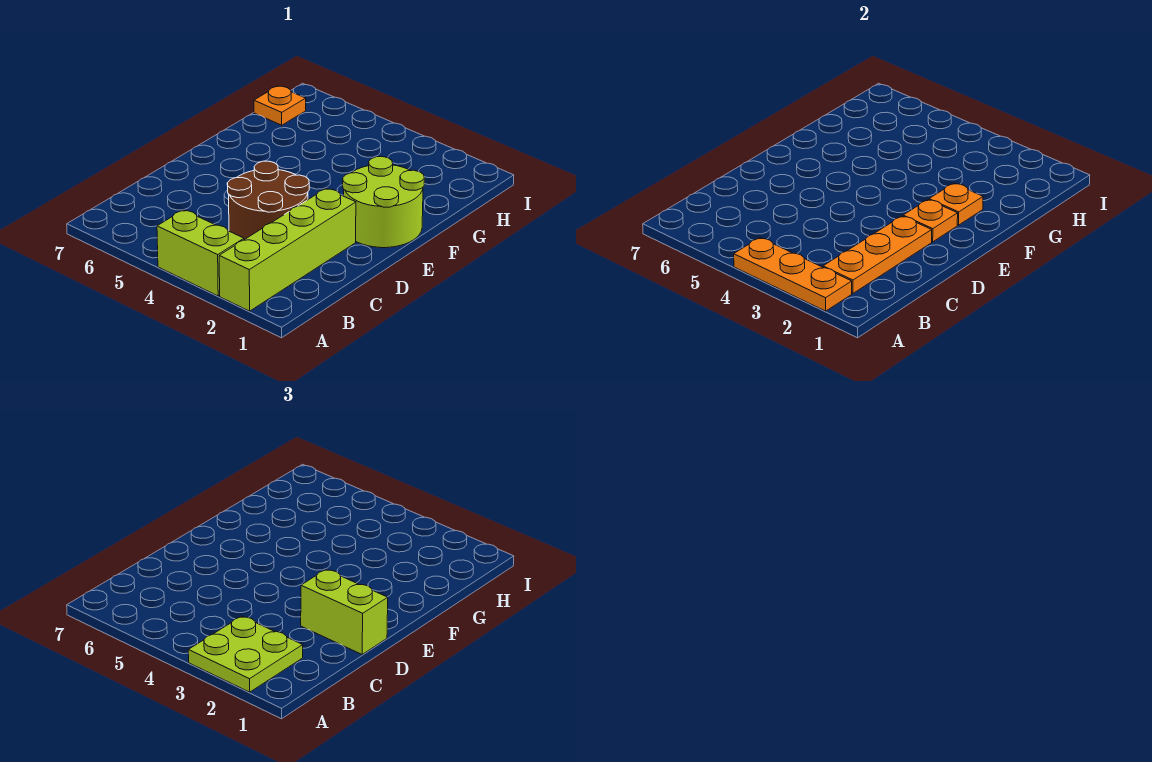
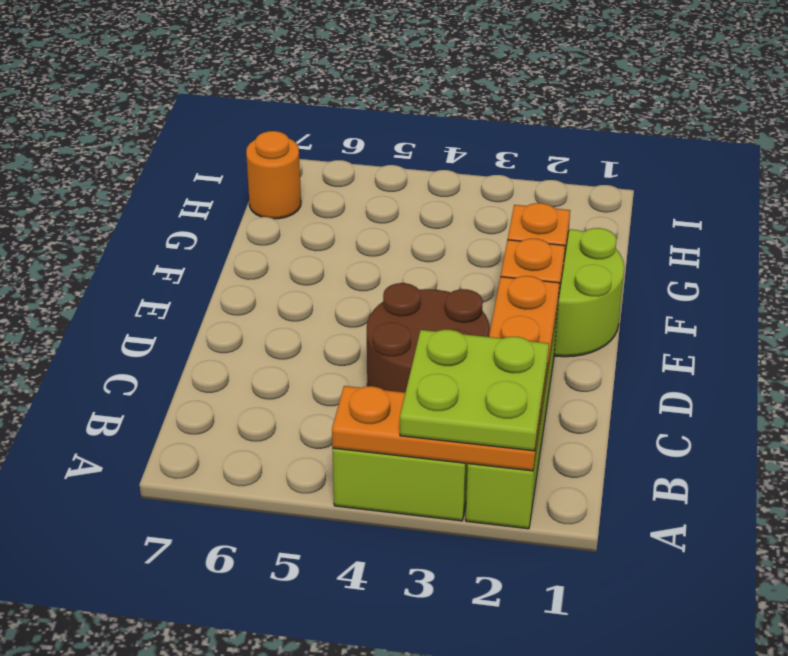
lime brick D1:D2 level 3 -> none
orange plate H7 level 1 -> orange round brick H7 level 1

